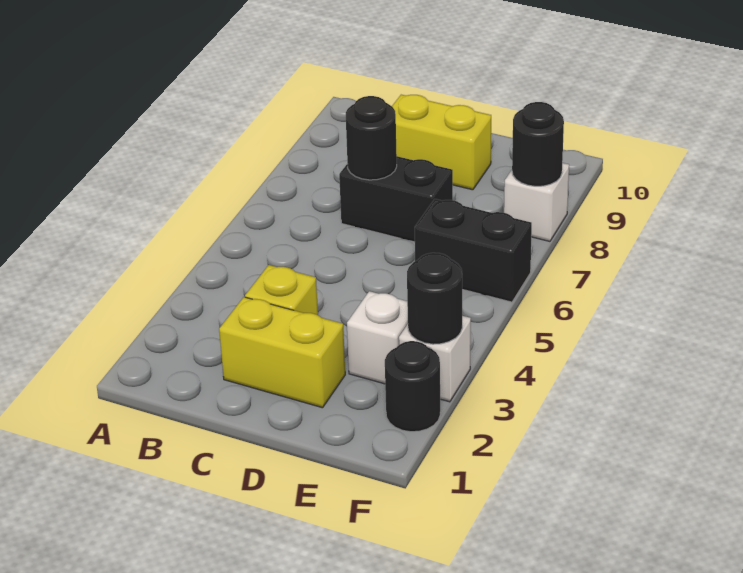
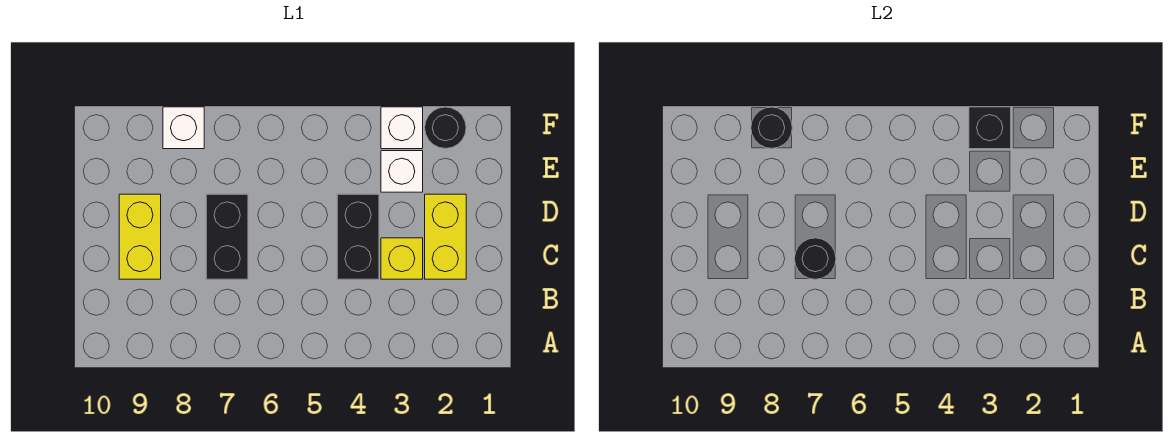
black brick E6:F6 level 1 -> black brick C4:D4 level 1
black round brick F3 level 2 -> black brick F3 level 2

